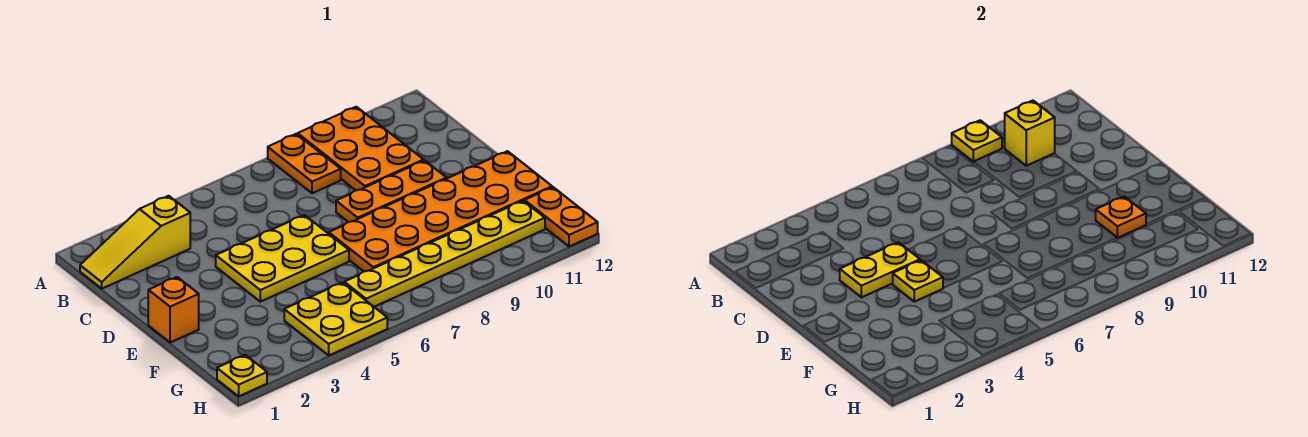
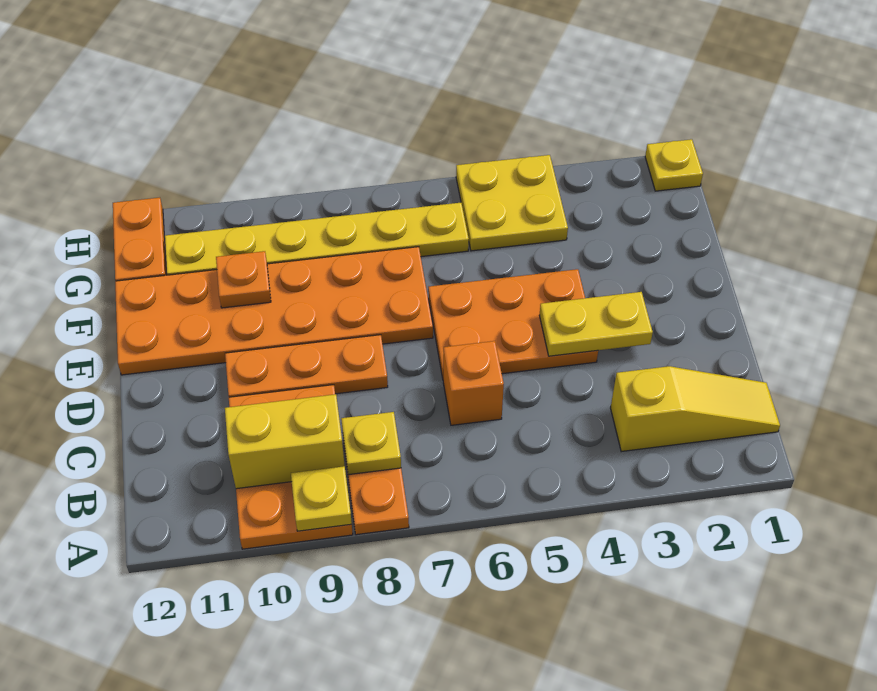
yellow brick B10 level 2 -> yellow brick B9:B10 level 2
yellow plate D4:E6 level 1 -> orange plate D4:E6 level 1
orange brick E1 level 1 -> orange brick C6 level 1
yellow plate E4 level 2 -> yellow plate B8 level 2

